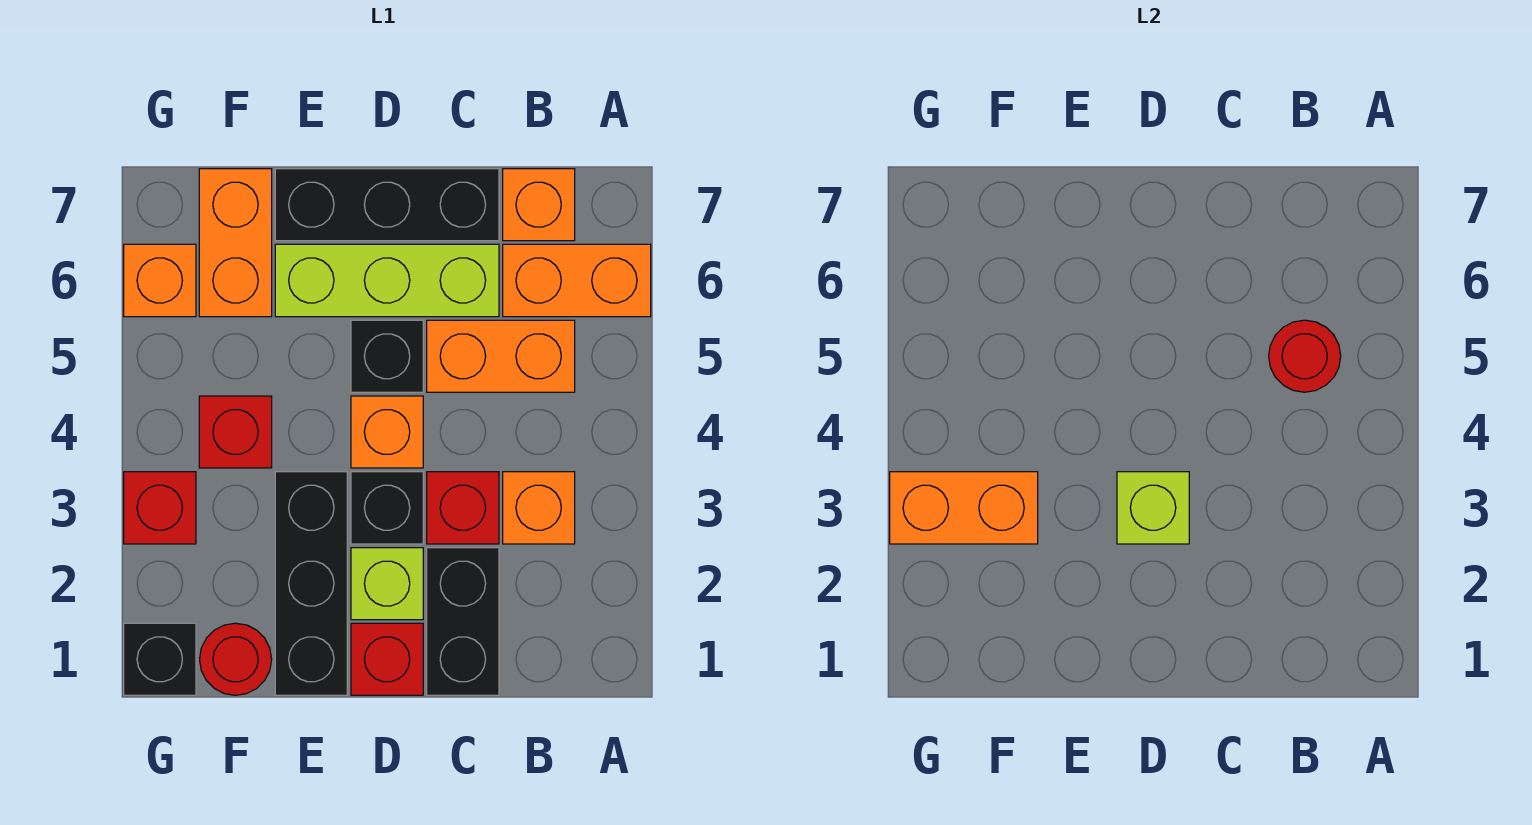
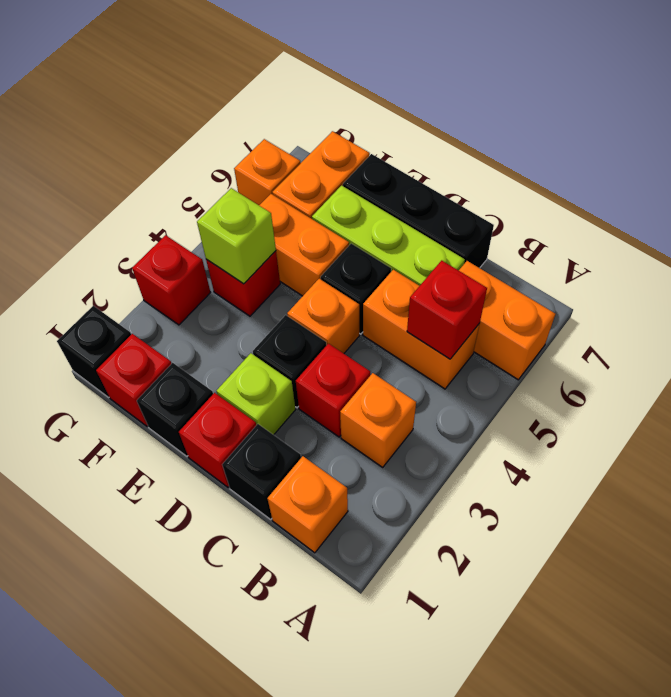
red round brick B5 level 2 -> red brick B5 level 2
orange brick B7 level 1 -> orange brick B1 level 1
black brick C1:C2 level 1 -> black brick C1 level 1
lime brick D3 level 2 -> lime brick F4 level 2
black brick E1:E3 level 1 -> black brick E1 level 1
red round brick F1 level 1 -> red brick F1 level 1
orange brick F3:G3 level 2 -> orange brick E5:F5 level 1

